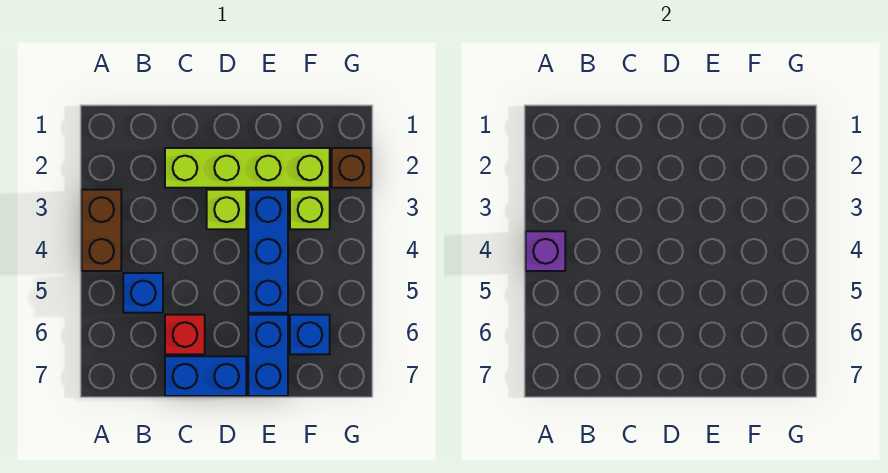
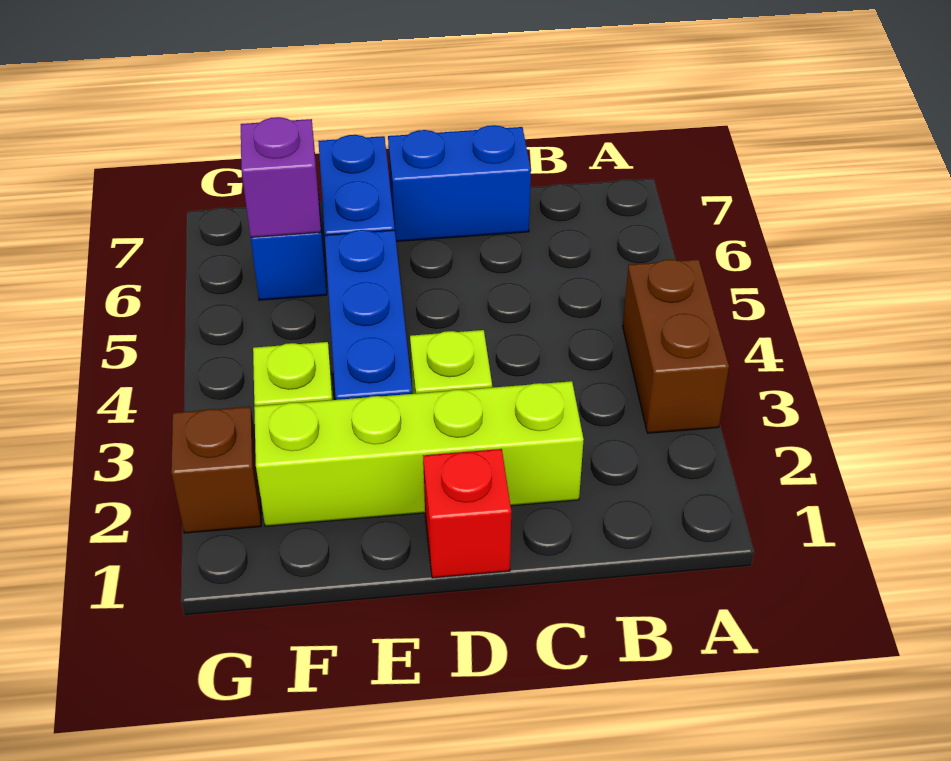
purple brick A4 level 2 -> purple brick F6 level 2
blue brick B5 level 1 -> none
red brick C6 level 1 -> red brick D1 level 1

